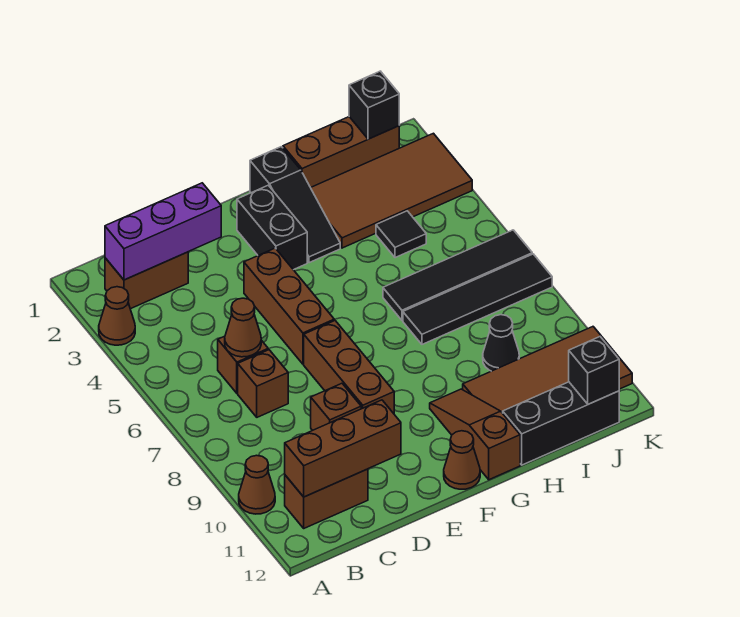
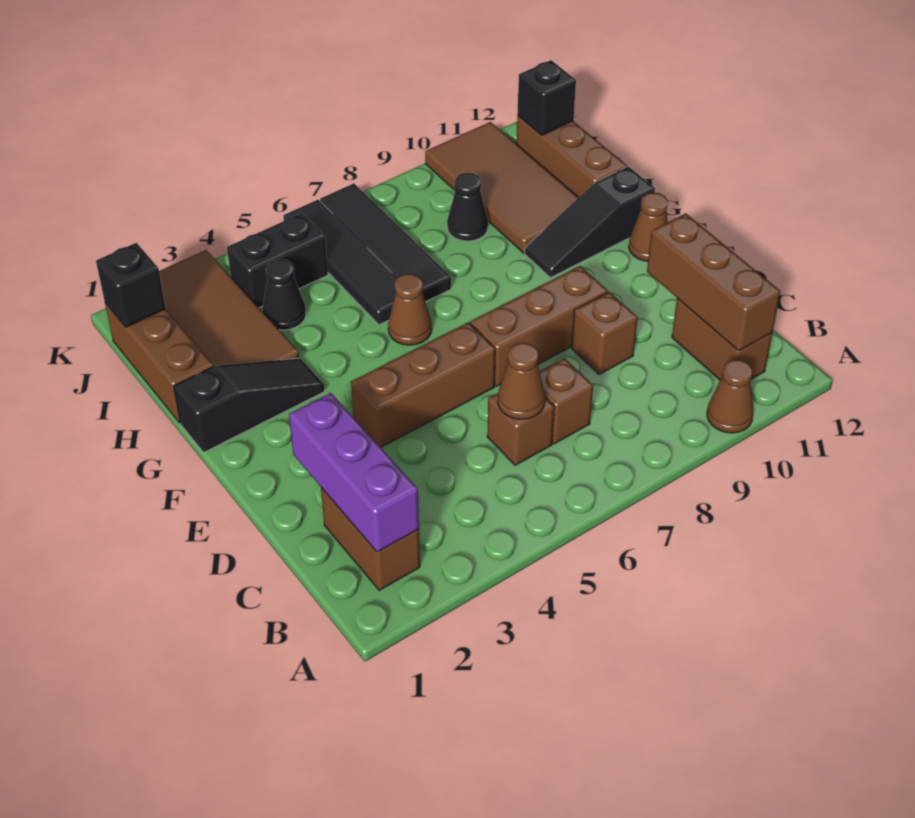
brown cone A3 level 1 -> brown cone G6 level 1
black brick F2:F3 level 1 -> black brick J4:J5 level 1
brown slope G10:G12 level 1 top 12 -> black slope G10:G12 level 1 top 12
black brick H12:J12 level 1 -> brown brick H12:J12 level 1
black tile I4 level 1 -> black cone I4 level 1

